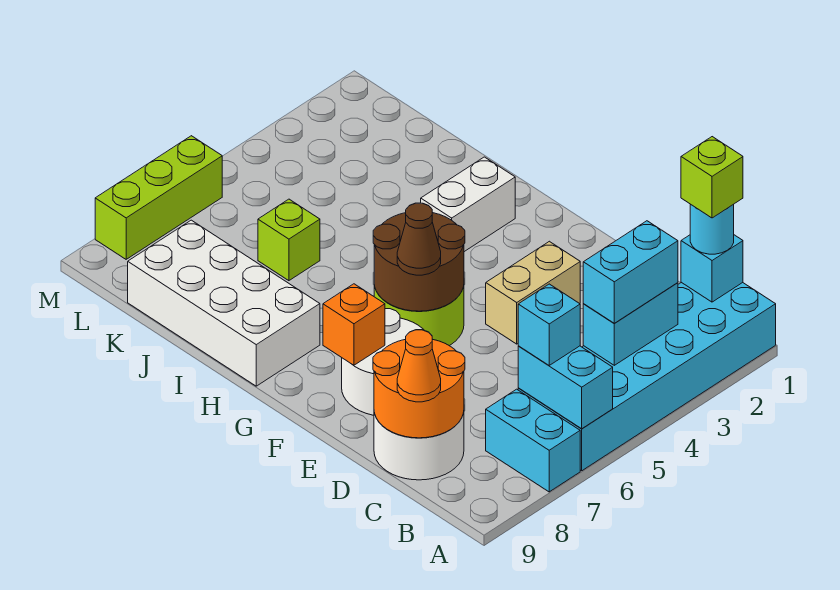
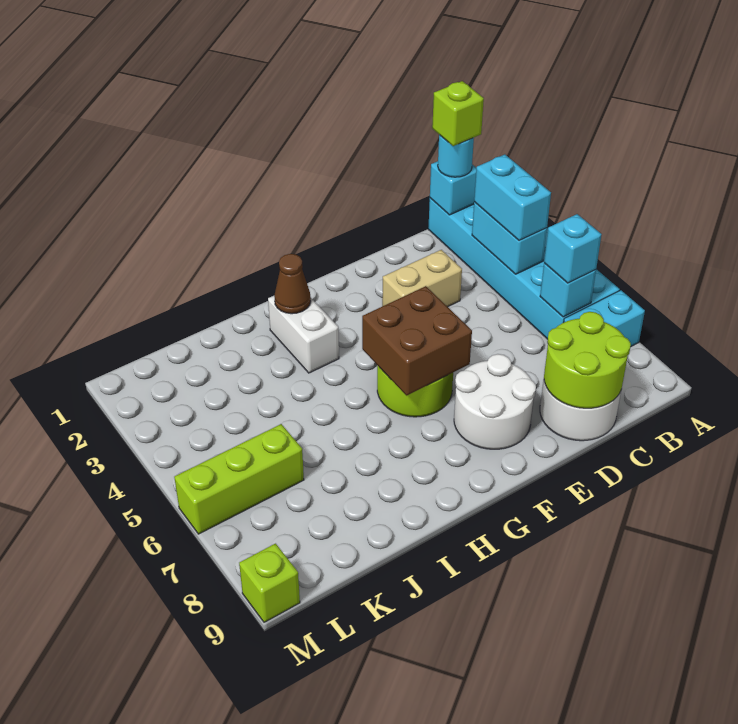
cyan brick A6:B6 level 2 -> cyan brick B6 level 2
orange round brick C8:D9 level 2 -> lime round brick C8:D9 level 2
orange cone C9 level 3 -> none
tan brick E3:E4 level 1 -> tan brick D3:E3 level 1
brown round brick F5:G6 level 2 -> brown brick F5:G6 level 2
brown cone F6 level 3 -> brown cone H2 level 2
orange brick F8 level 2 -> none
white brick H8:K9 level 1 -> none
lime brick J6 level 1 -> lime brick M9 level 1
lime brick M6:M8 level 1 -> lime brick K6:M6 level 1

